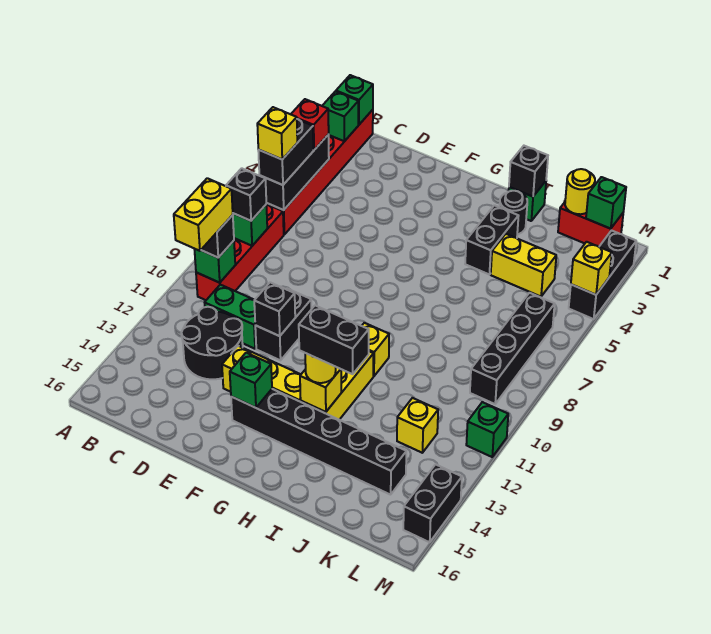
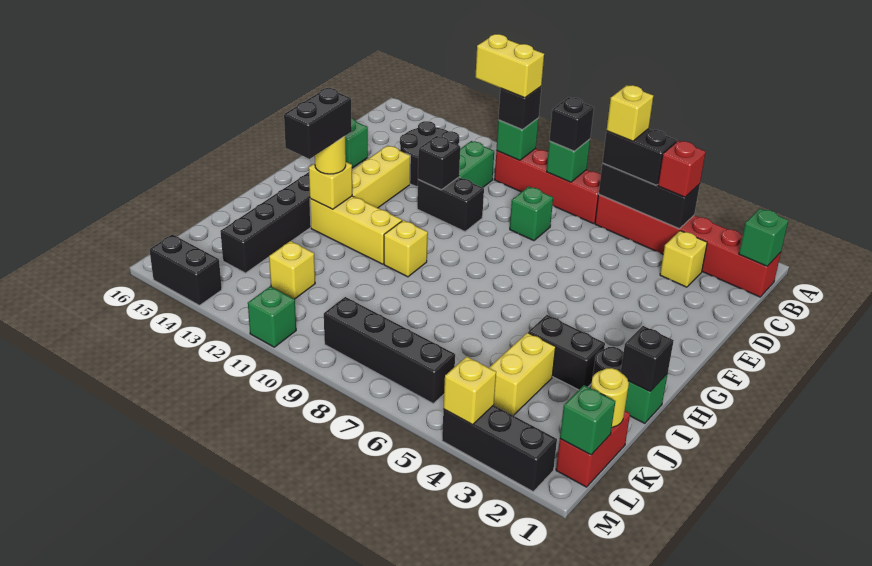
green brick B2 level 2 -> green brick D8 level 1
none -> yellow brick C3 level 1

